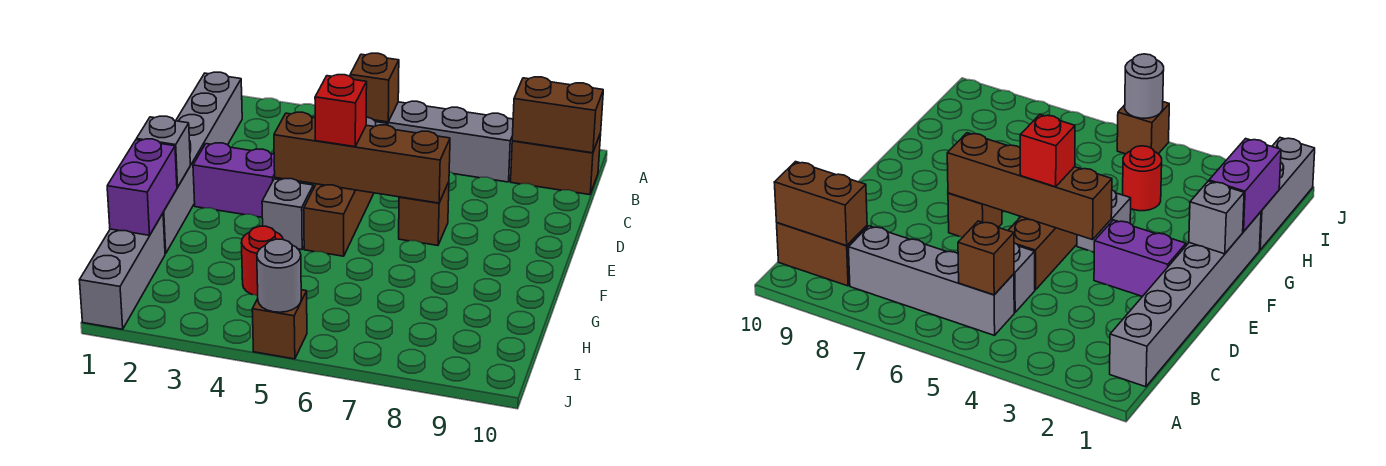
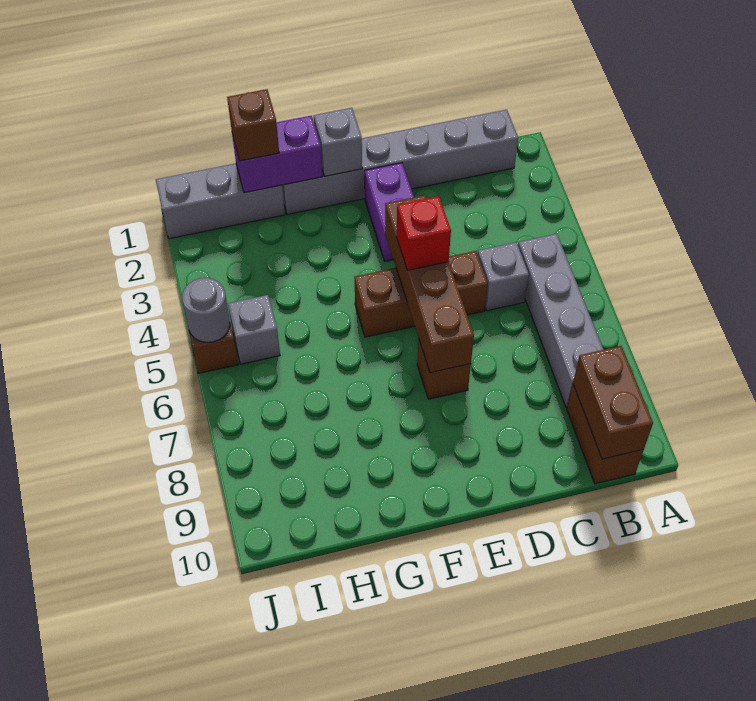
brown brick B5 level 2 -> brown brick H1 level 3
grey brick F4 level 1 -> grey brick I5 level 1
red round brick H4 level 1 -> none

